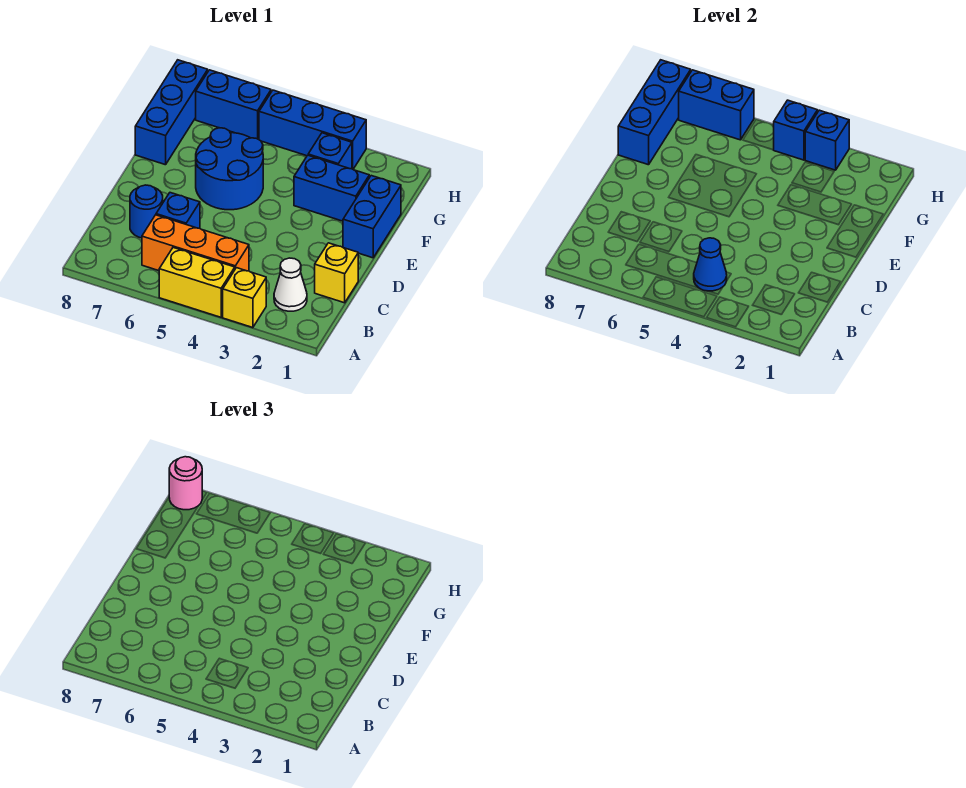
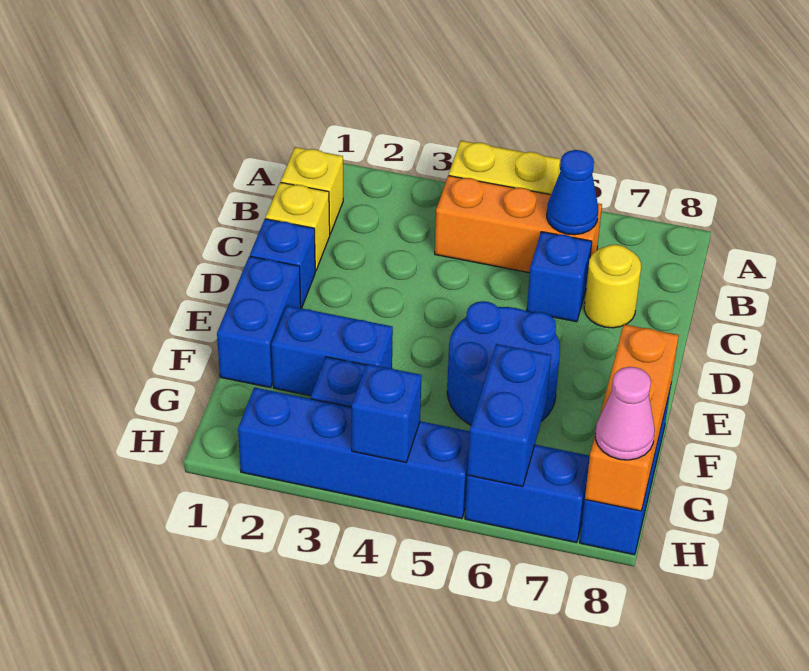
yellow brick A3 level 1 -> yellow brick B1 level 1
white cone B2 level 1 -> none
blue cone B4 level 2 -> blue cone B6 level 2
blue round brick C7 level 1 -> yellow round brick C7 level 1
blue brick F8:H8 level 2 -> orange brick F8:H8 level 2
blue brick H3:H5 level 1 -> blue brick H2:H5 level 1
blue brick H3 level 2 -> blue brick D1 level 1
blue brick H6:H7 level 2 -> blue brick G6:H6 level 2
pink round brick H8 level 3 -> pink cone H8 level 3

